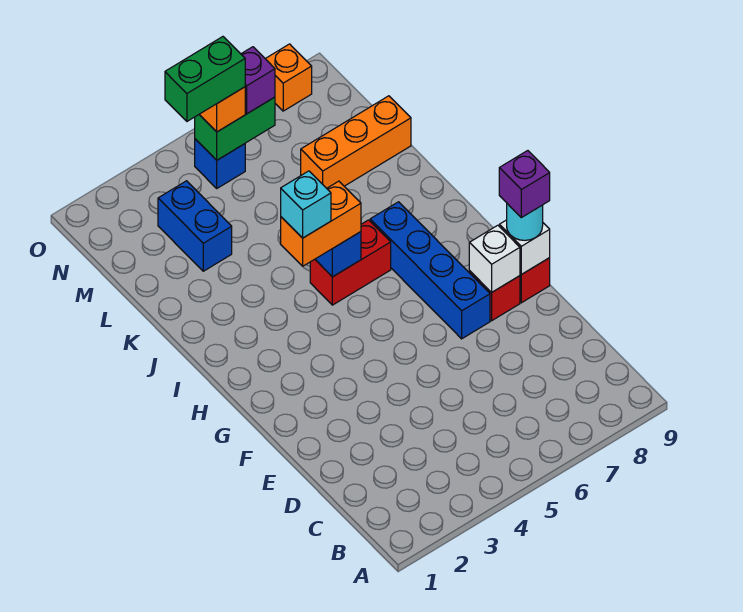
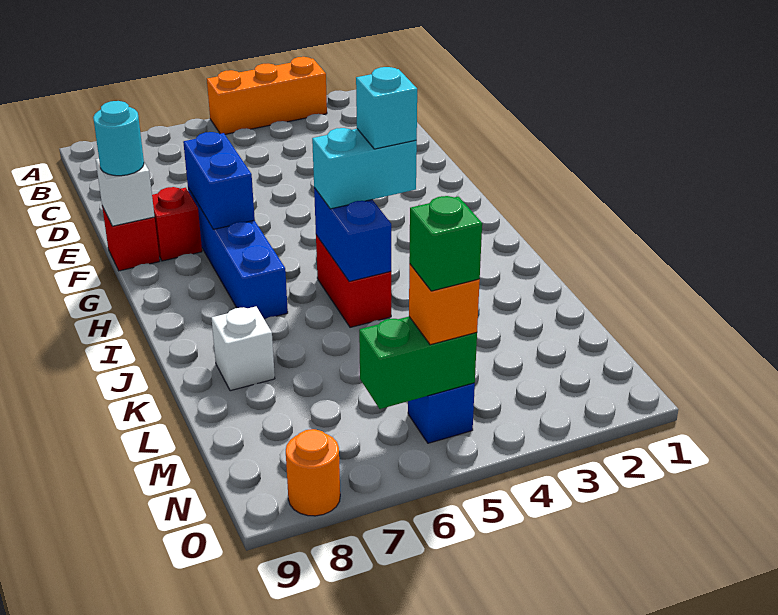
white brick F8 level 2 -> white brick K8 level 1
purple brick F9 level 4 -> none
orange brick I4:I5 level 3 -> cyan brick I4:I5 level 3
red brick I5:I6 level 1 -> red brick I5:J5 level 1
blue brick L3:M3 level 1 -> blue brick F7:G7 level 2
orange brick L7:L9 level 1 -> orange brick A3:A5 level 1
green brick N4:N5 level 4 -> green brick N5 level 4
purple brick N6 level 3 -> none
orange brick O8 level 1 -> orange round brick O8 level 1

